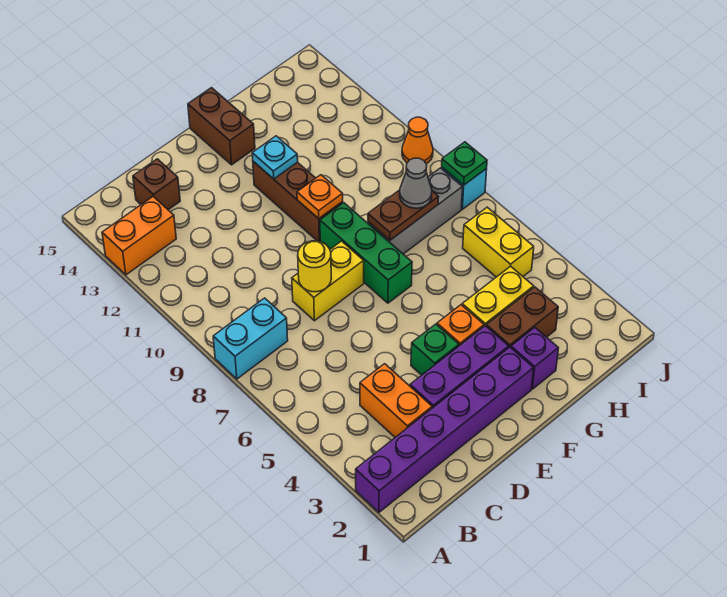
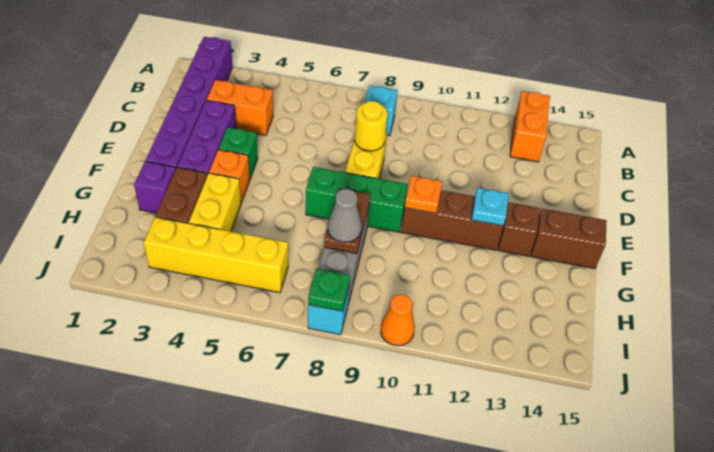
cyan brick A8:B8 level 1 -> cyan brick B8 level 1
brown brick C14 level 1 -> brown brick F13 level 1
yellow brick I5:I6 level 1 -> yellow brick I3:I6 level 1

